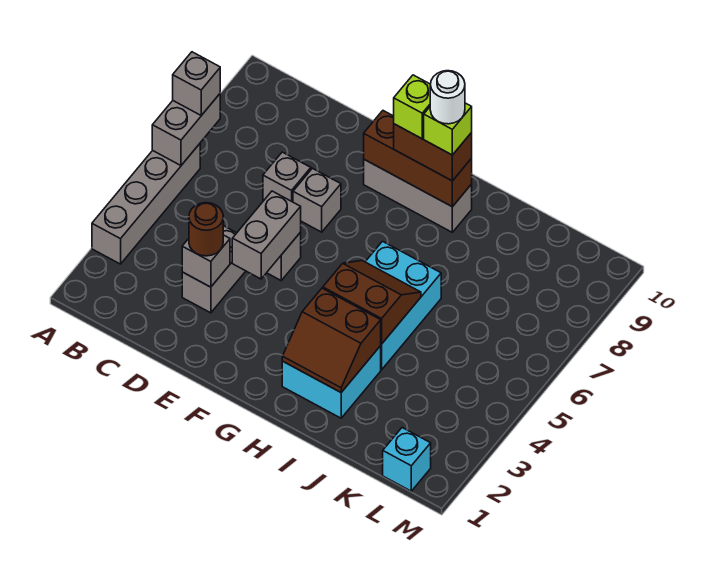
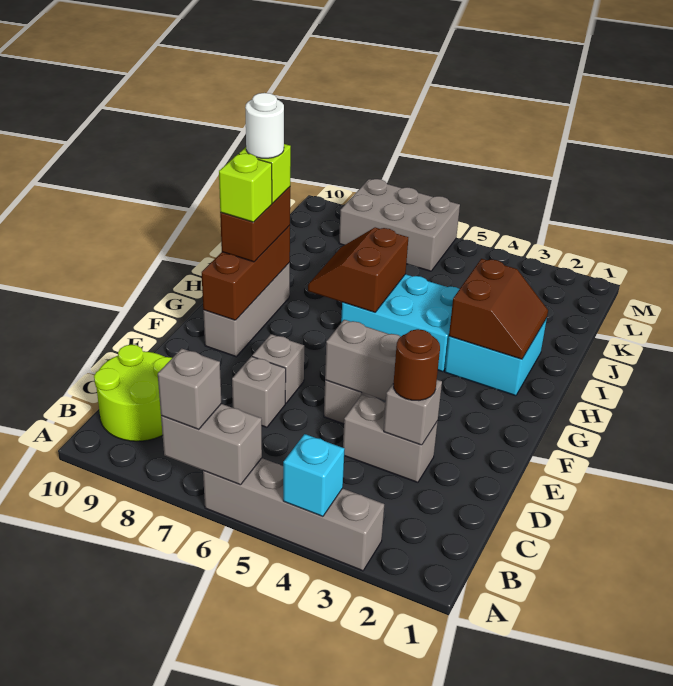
none -> lime round brick B9:C10 level 1
brown slope H4:I5 level 2 top 4 -> brown slope H6:I7 level 2 top 6
cyan brick L1 level 1 -> cyan brick A4 level 2
none -> grey brick L6:M8 level 1

